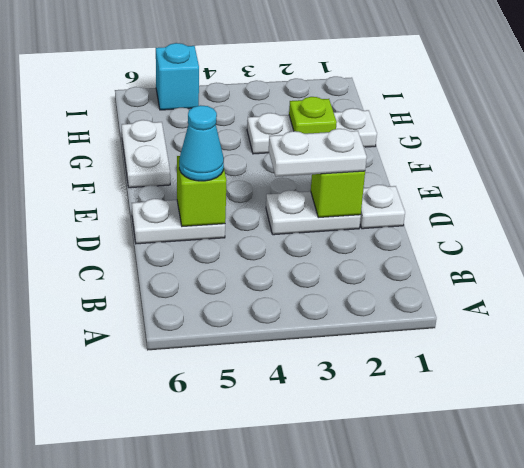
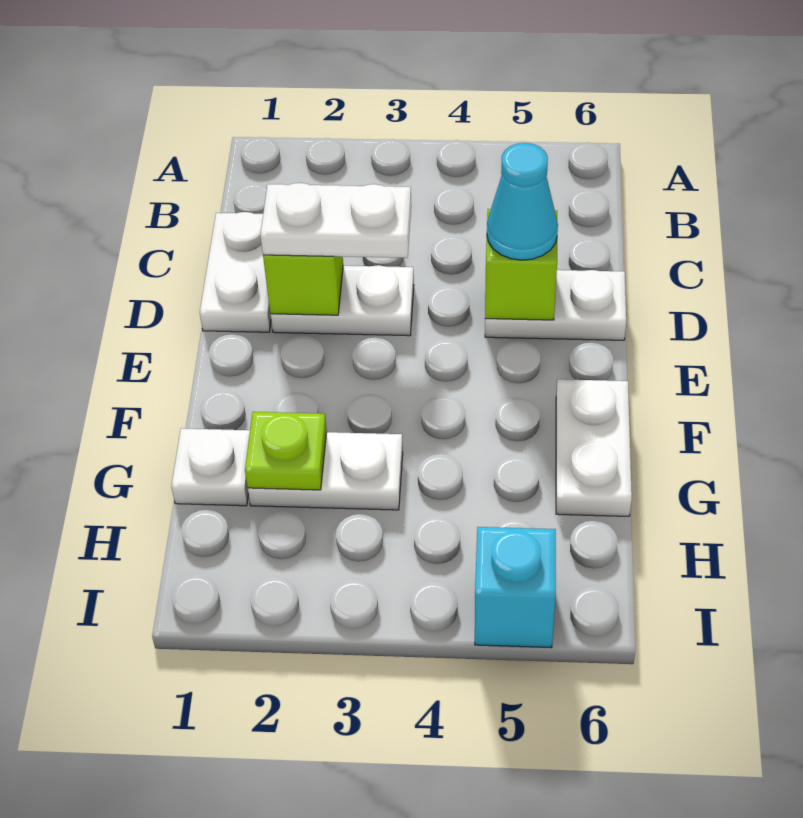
white plate D1 level 1 -> white plate C1:D1 level 1

